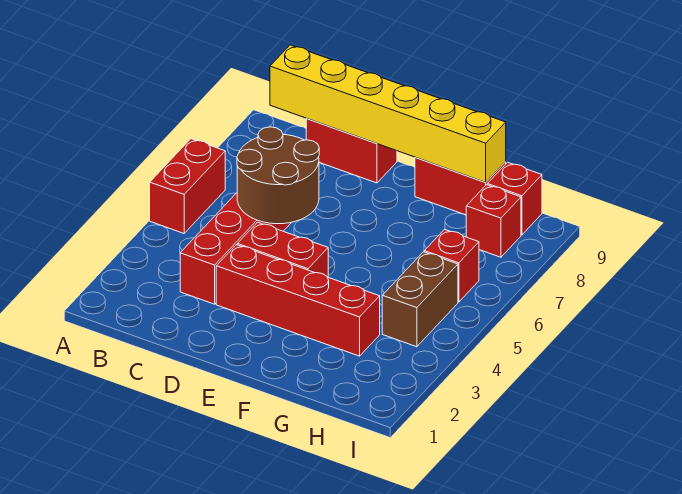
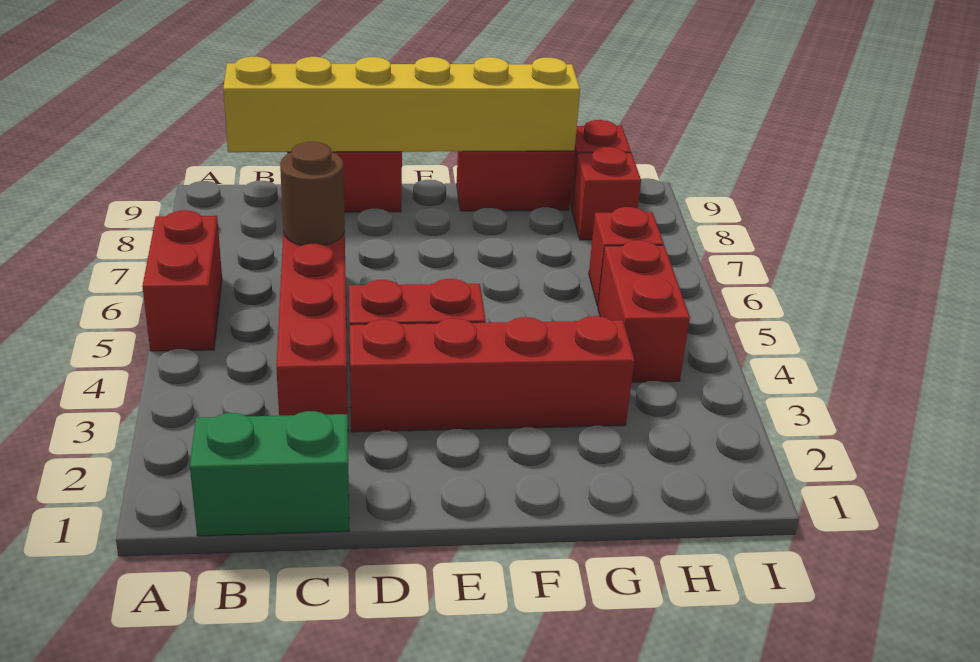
none -> green brick B1:C1 level 1
brown round brick C5:D6 level 2 -> brown round brick C6 level 2
brown brick H4:H5 level 1 -> red brick H4:H5 level 1

